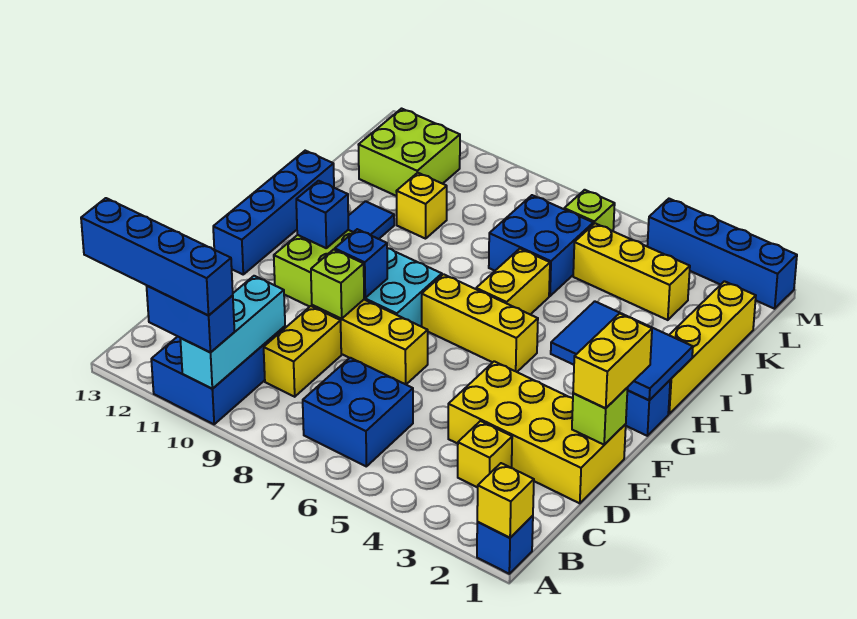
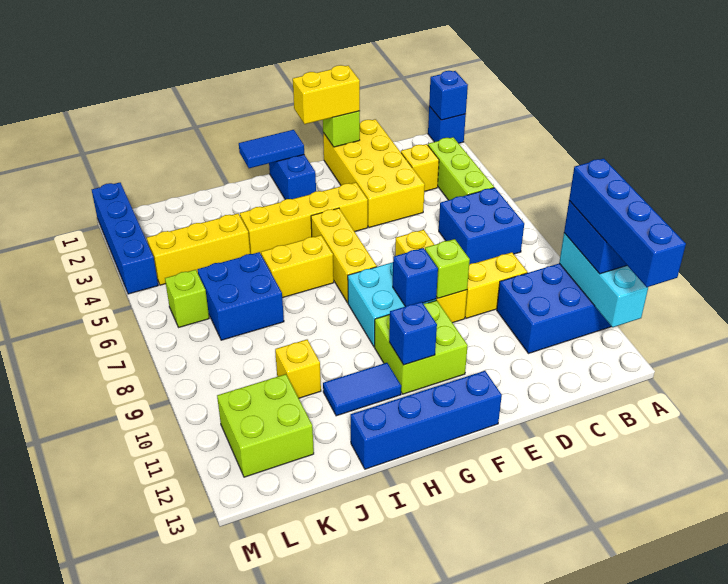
yellow brick A1 level 2 -> blue brick A1 level 2
cyan brick A10:C10 level 2 -> cyan brick A10:A12 level 2
none -> lime brick B3:B5 level 1
blue tile G1:H3 level 2 -> blue tile G1:H1 level 2
yellow brick H1:K1 level 1 -> yellow brick F4:I4 level 1
yellow brick K3:K5 level 1 -> yellow brick J4:L4 level 1

